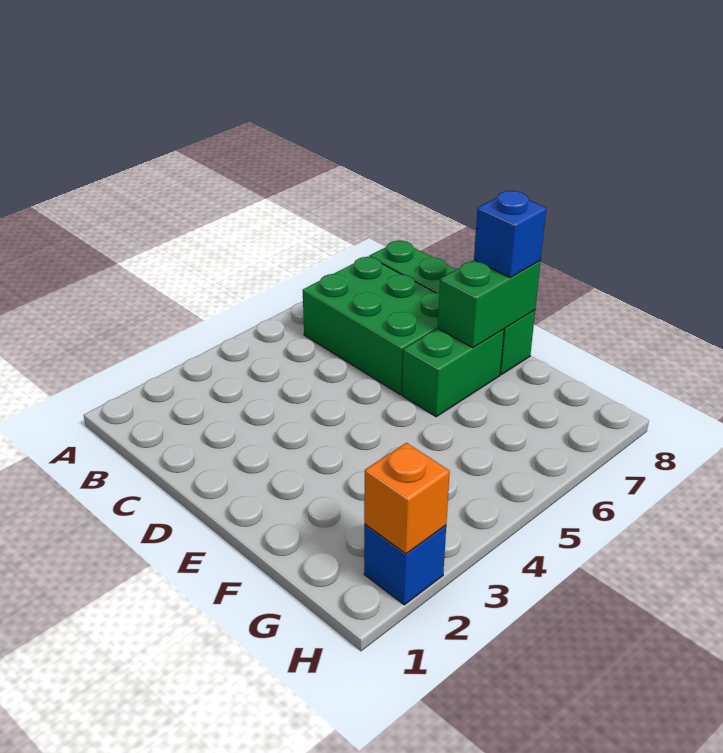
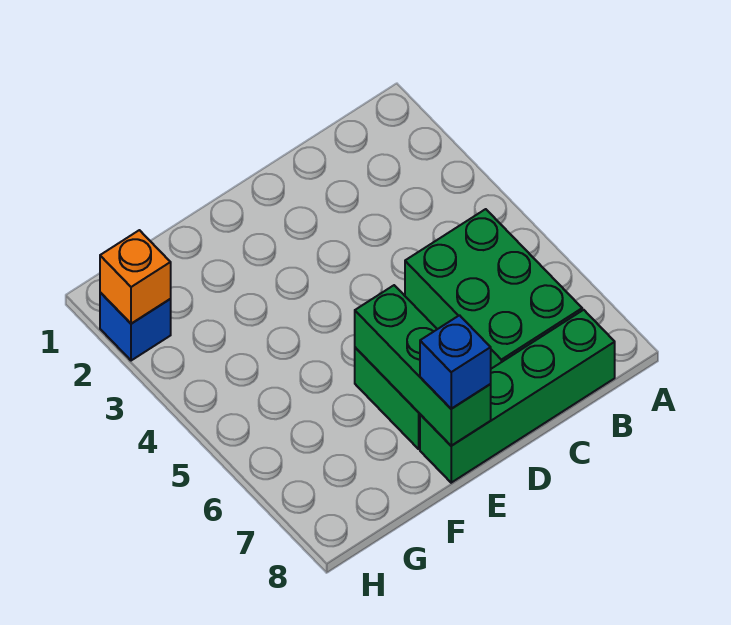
green brick B6:D7 level 1 -> green brick B5:C7 level 1
green brick E7:E8 level 2 -> green brick E6:E8 level 2

